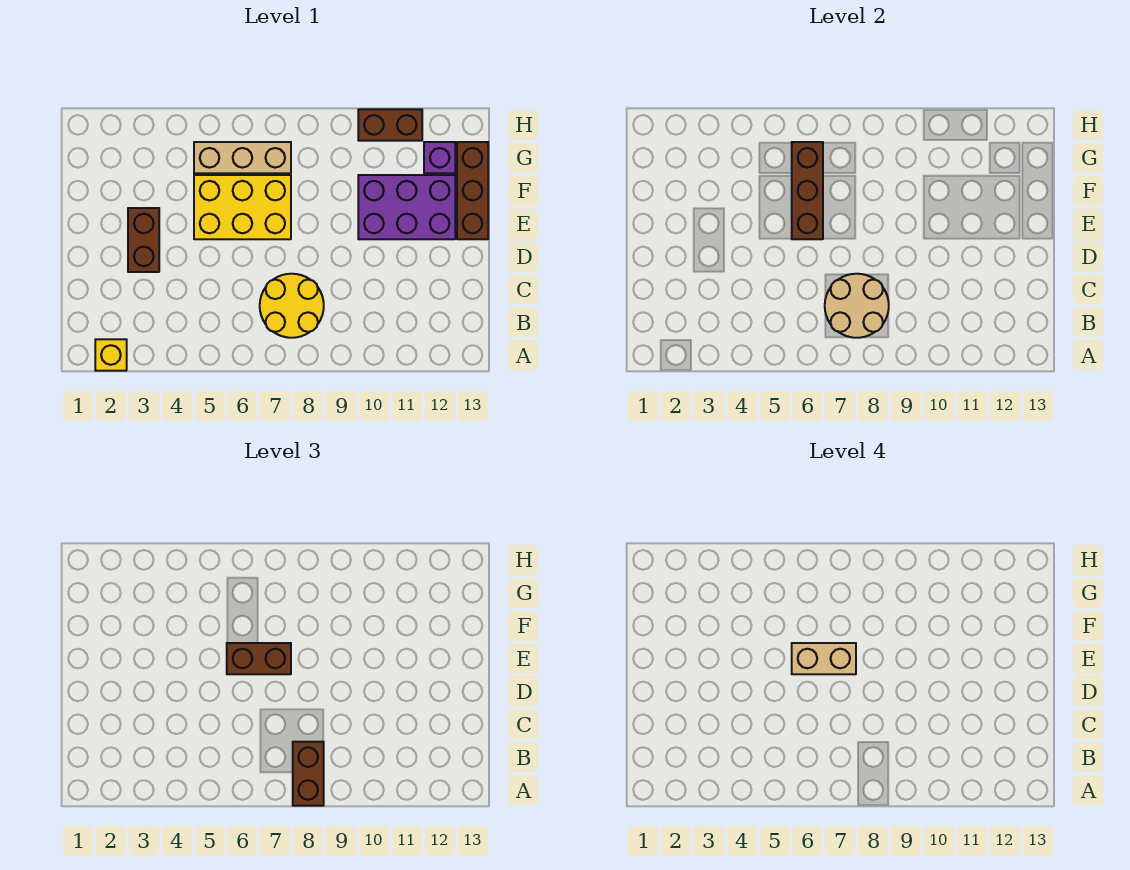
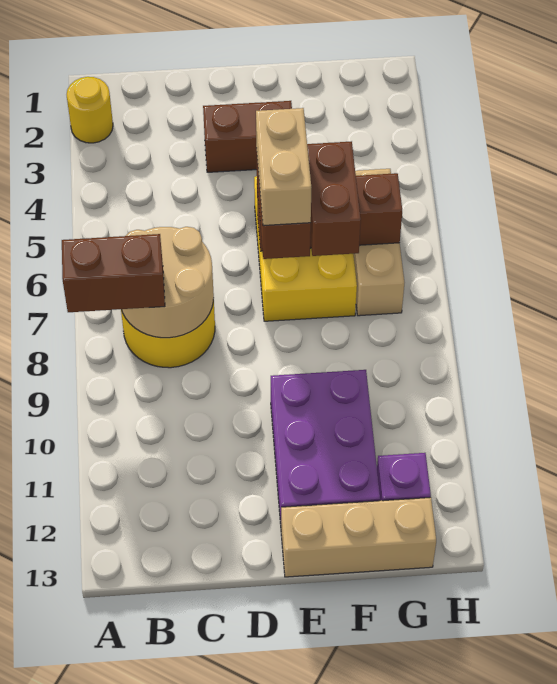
yellow brick A2 level 1 -> yellow round brick A2 level 1
brown brick E13:G13 level 1 -> tan brick E13:G13 level 1
brown brick H10:H11 level 1 -> brown brick F6:F7 level 3

